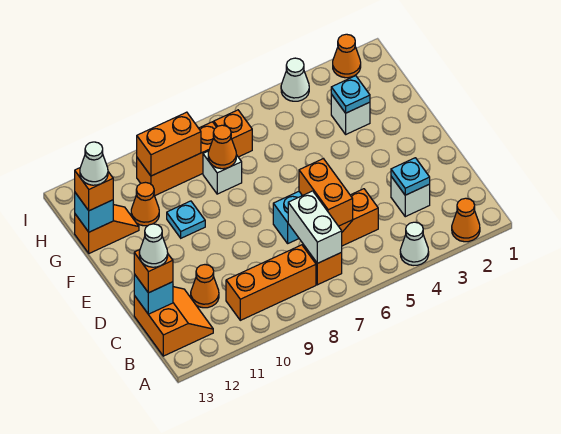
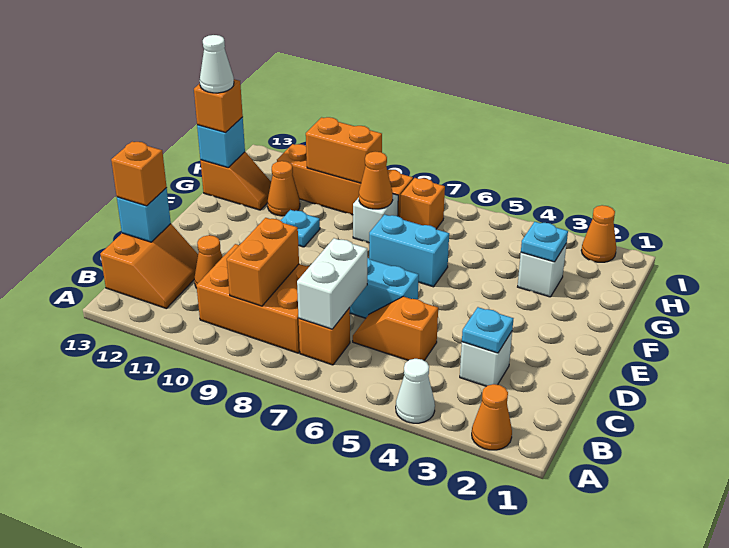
orange brick B8:B10 level 1 -> orange brick B8:C10 level 1
orange brick C6:D6 level 2 -> orange brick B9:C9 level 2
white cone C13 level 4 -> none
none -> cyan brick F6:F7 level 1
orange brick H8:H10 level 1 -> orange brick H8:H11 level 1
white cone I4 level 1 -> none

